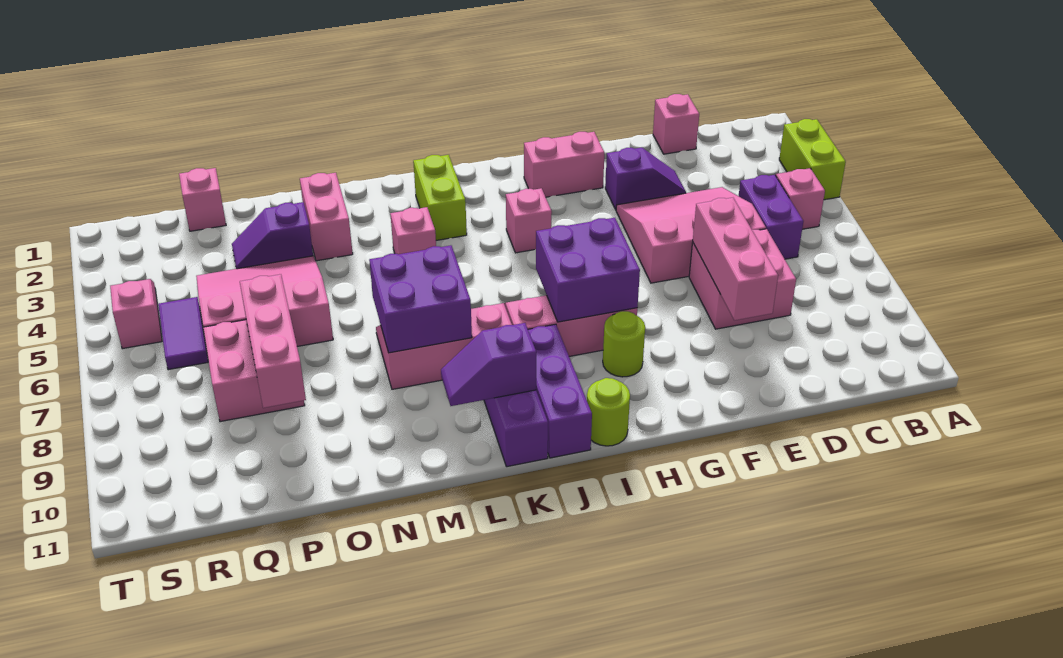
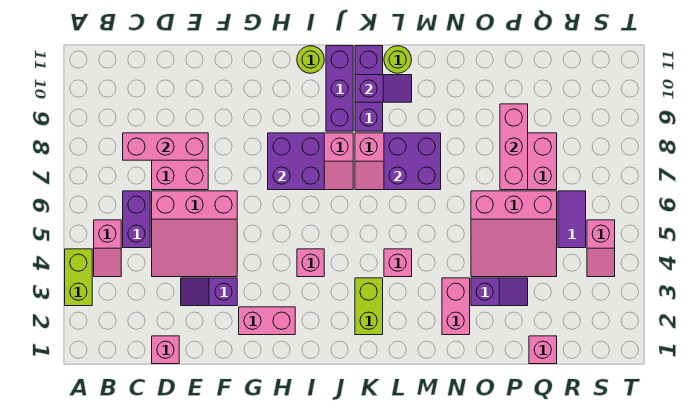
pink brick E7:E9 level 2 -> pink brick C8:E8 level 2
lime round brick H9 level 1 -> lime round brick L11 level 1

